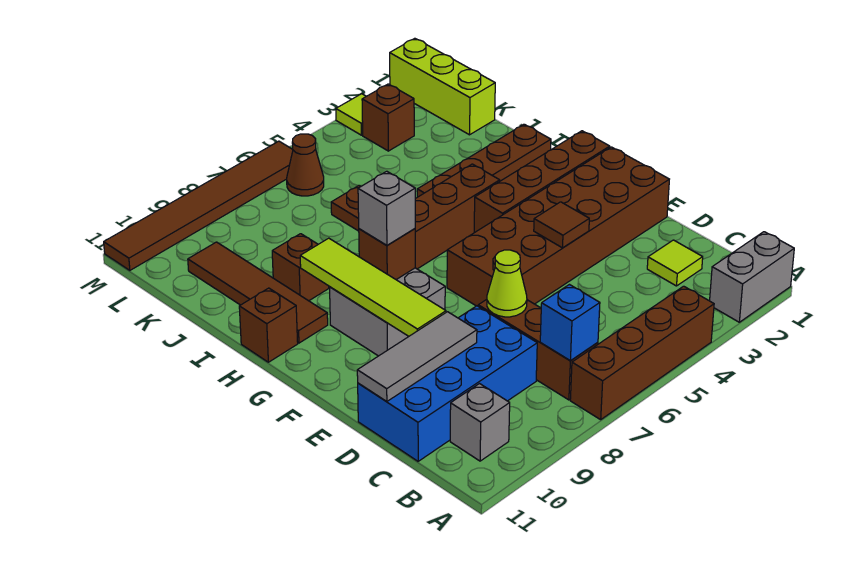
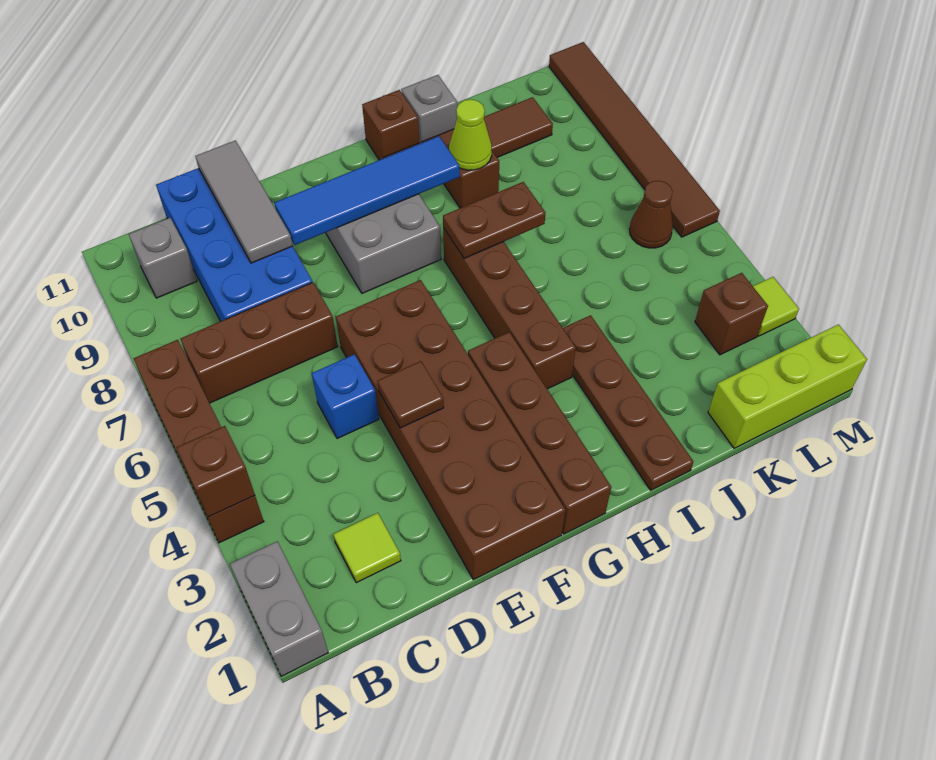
blue brick B7 level 2 -> blue brick D5 level 1
lime cone D7 level 2 -> lime cone I9 level 2
lime tile E9:H9 level 2 -> blue tile E9:H9 level 2
brown brick G8 level 2 -> brown brick A4 level 2
grey brick G8 level 3 -> grey brick I11 level 1

